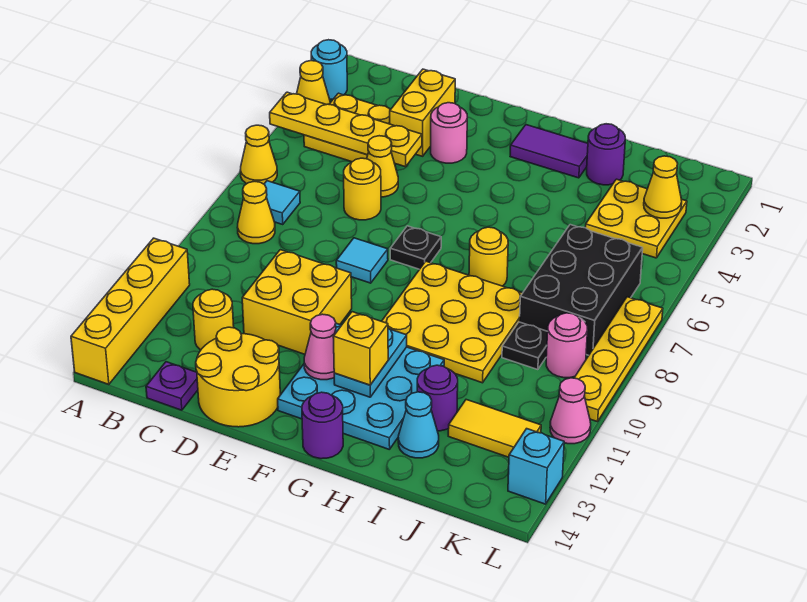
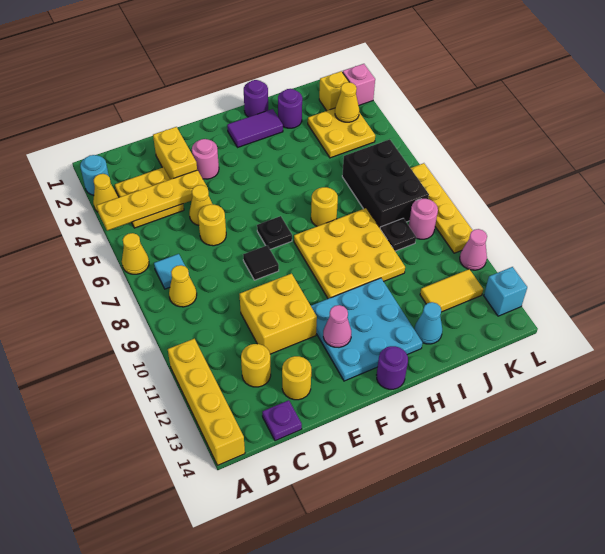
yellow round brick D13:E14 level 1 -> yellow round brick D13 level 1
cyan tile E8 level 1 -> black tile E8 level 1
cyan plate G11:G12 level 2 -> none
yellow brick G12 level 3 -> yellow brick K2 level 1
purple round brick I12 level 1 -> purple round brick H1 level 1
none -> pink brick L2 level 1

